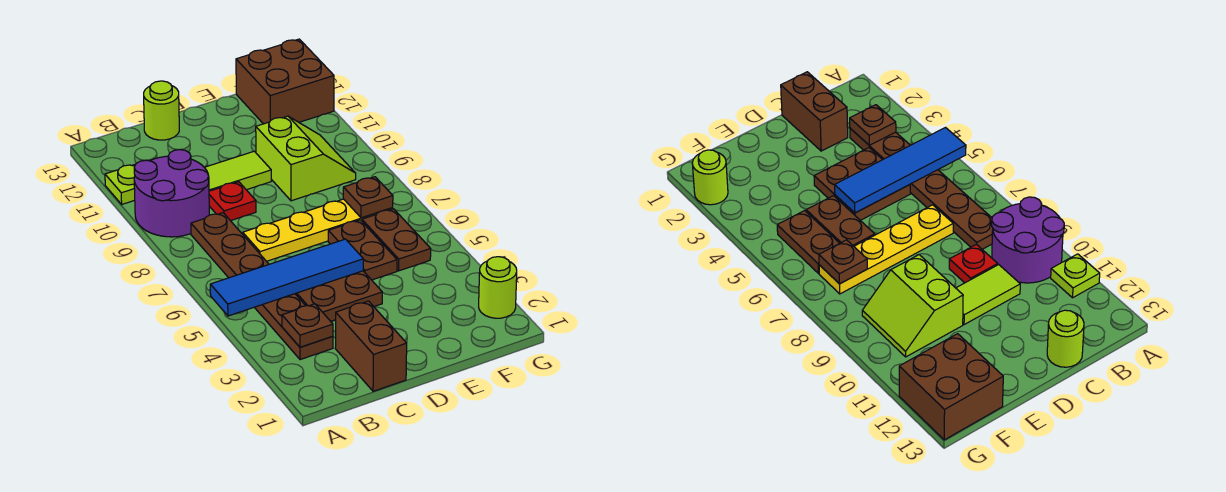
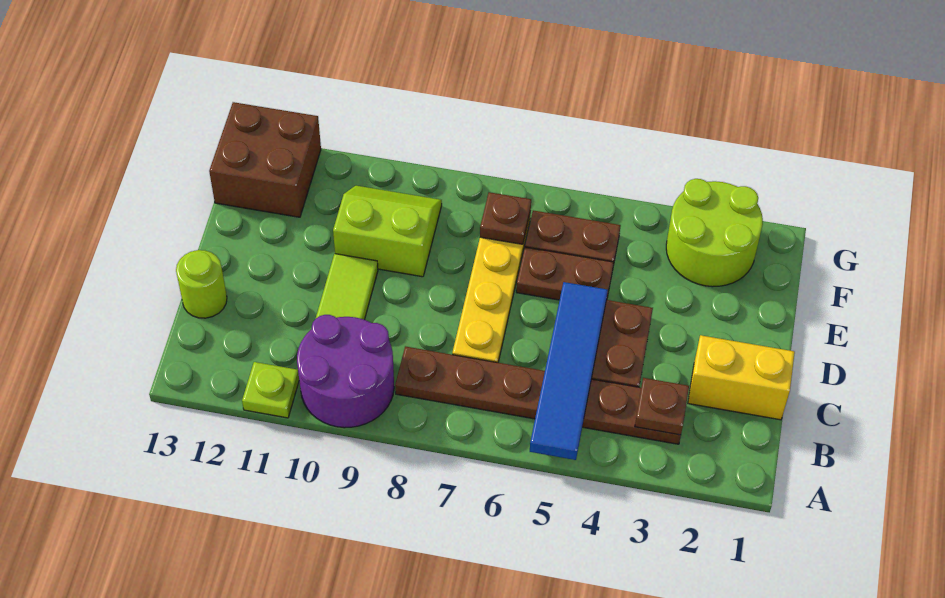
brown brick C1:C2 level 1 -> yellow brick C1:C2 level 1
red plate C9 level 1 -> none
lime round brick G2 level 1 -> lime round brick F2:G3 level 1

